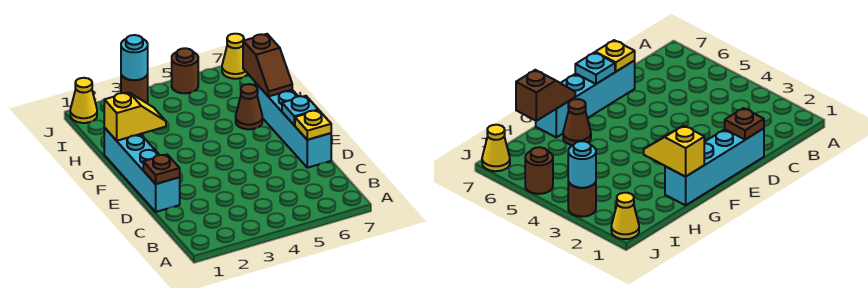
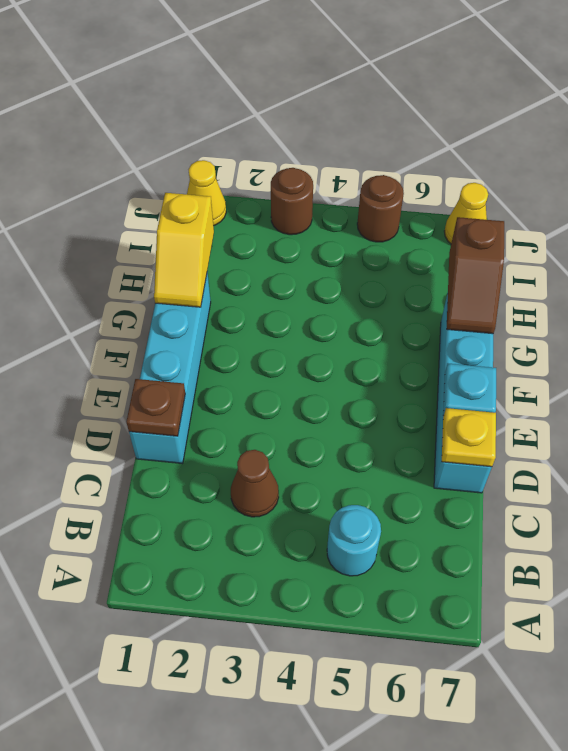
yellow slope G1:G2 level 2 top 1 -> yellow slope G1:H1 level 2 top H
brown cone G6 level 1 -> brown cone C3 level 1
cyan round brick J3 level 2 -> cyan round brick B5 level 1

